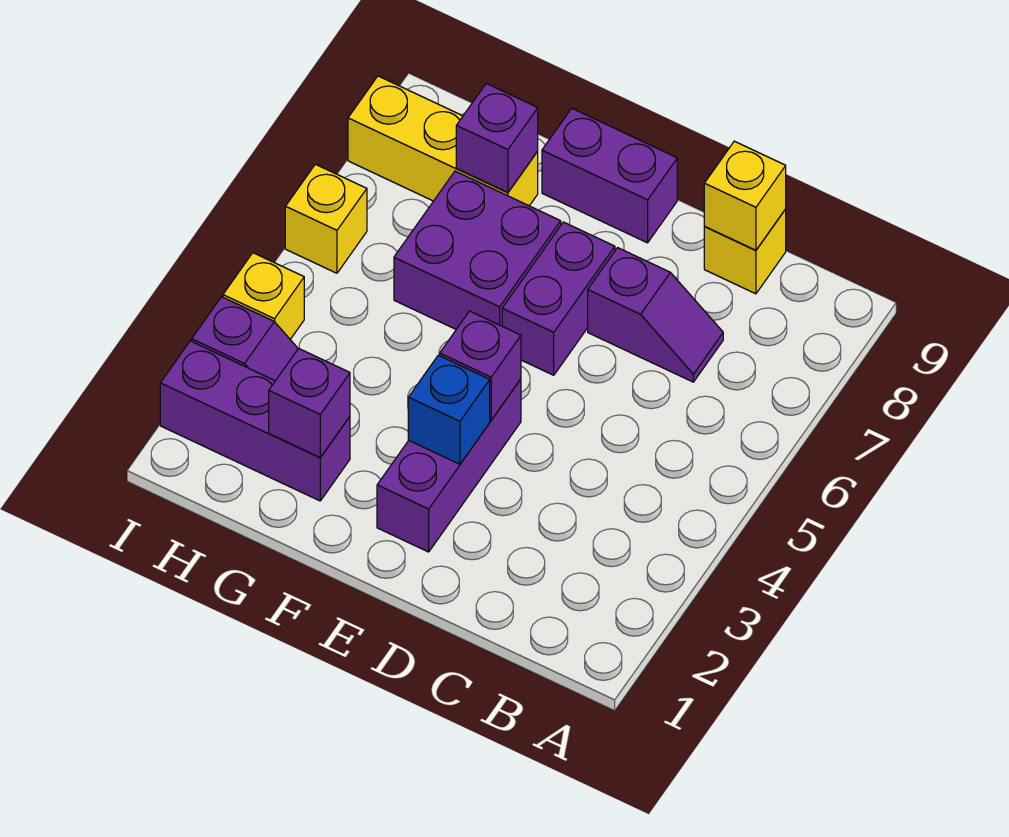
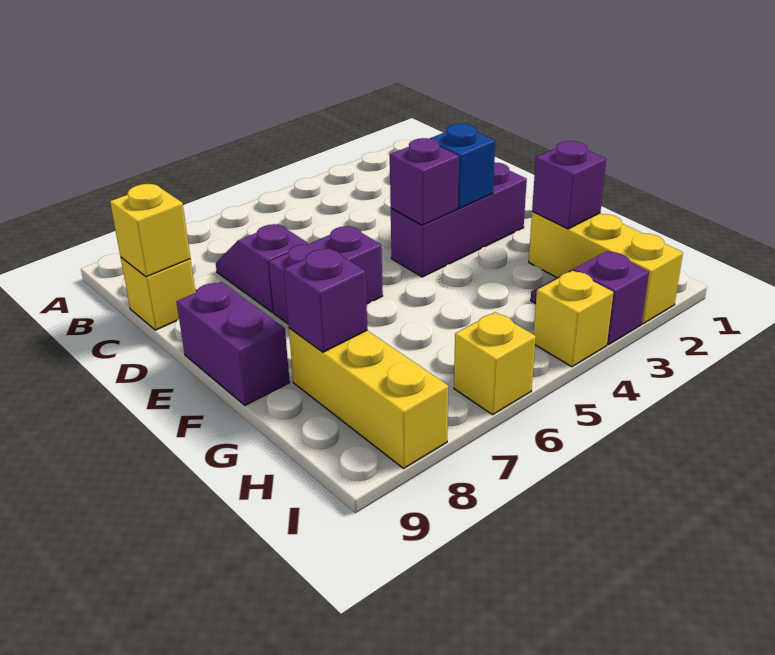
purple brick F6:G7 level 1 -> none
purple brick G2:I2 level 1 -> yellow brick G2:I2 level 1

